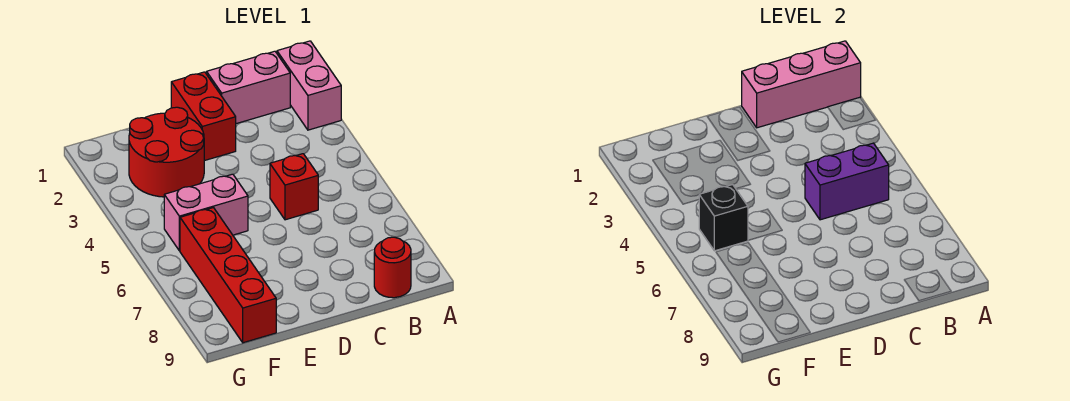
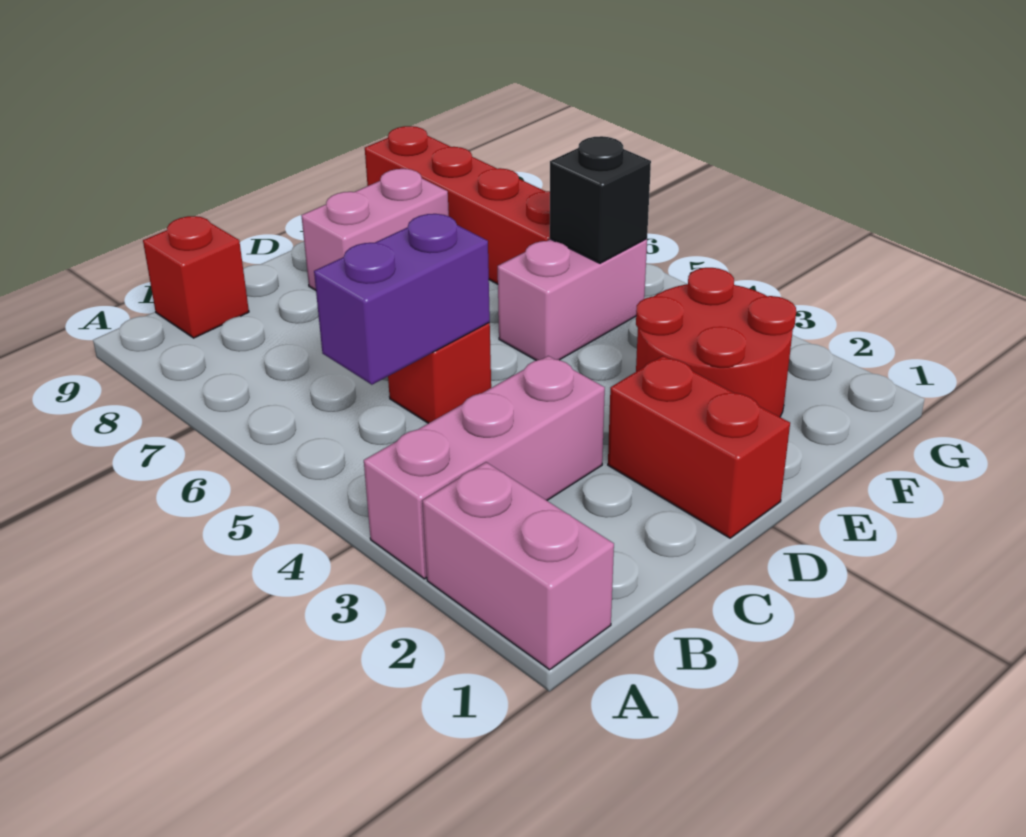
pink brick A1:C1 level 2 -> pink brick A3:C3 level 1
pink brick B1:C1 level 1 -> pink brick D8:E8 level 1
red round brick B9 level 1 -> red brick B9 level 1

